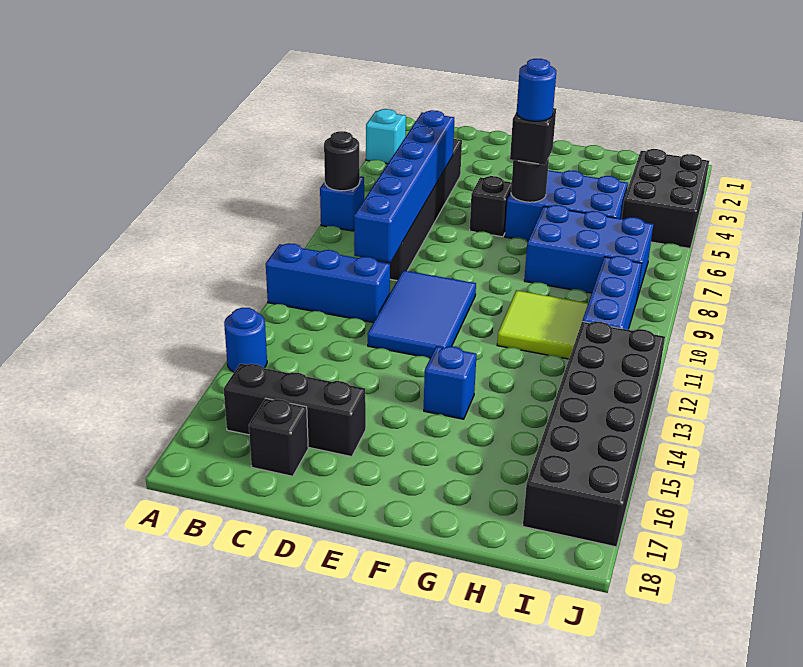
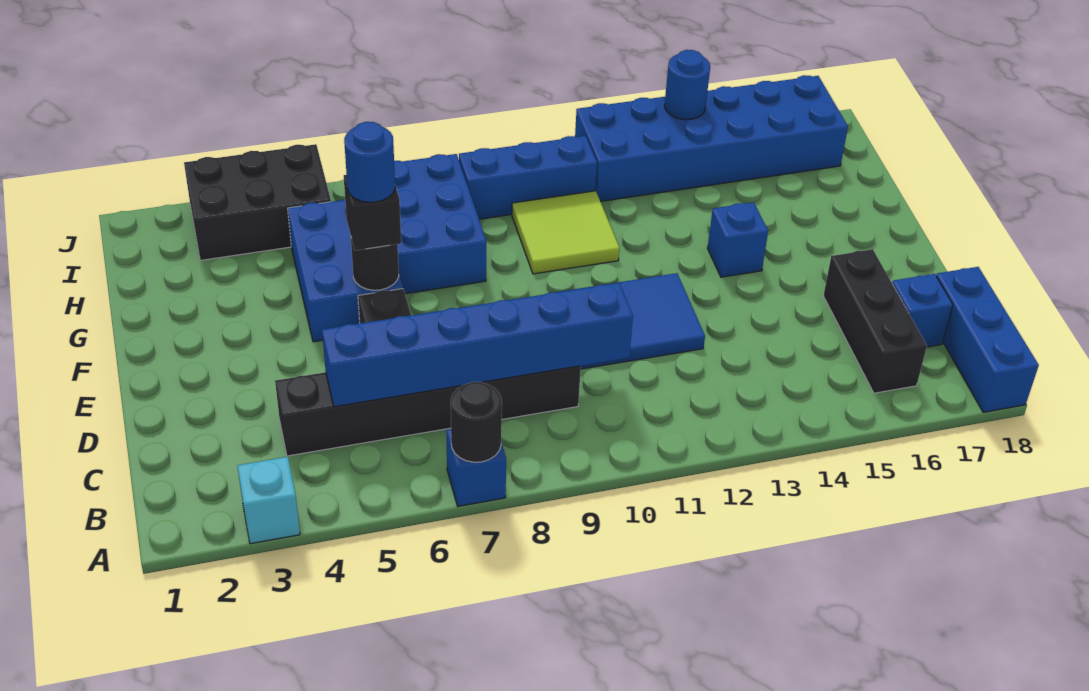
blue brick A11:C11 level 1 -> blue brick A18:C18 level 1
blue round brick A14 level 1 -> blue round brick J14 level 2
black brick C17 level 1 -> blue brick C17 level 1
black brick I12:J17 level 1 -> blue brick I12:J17 level 1

